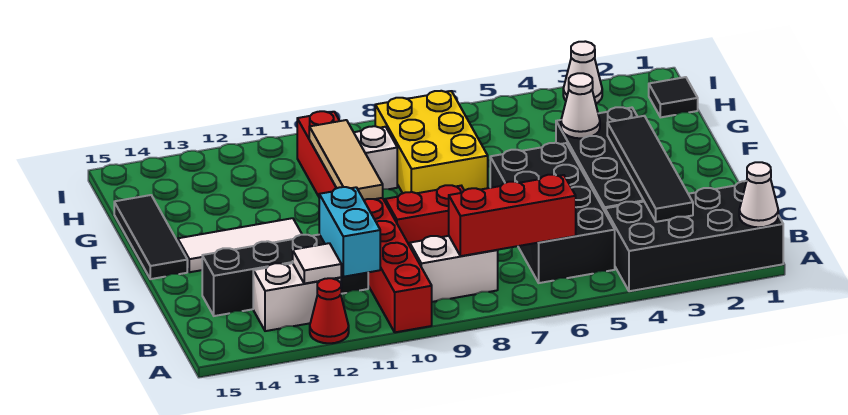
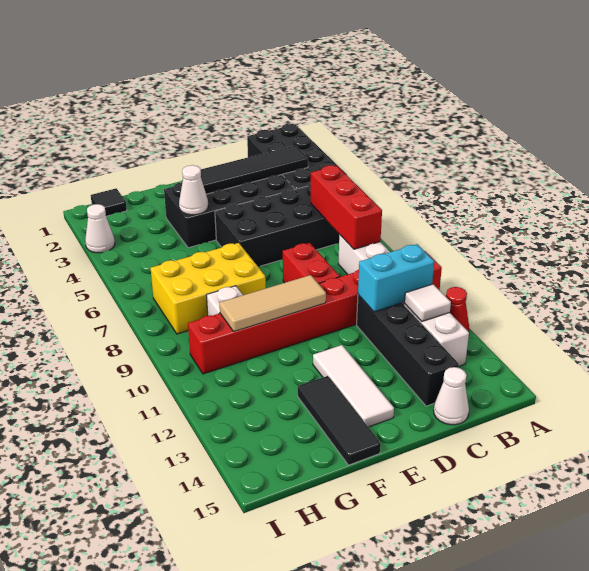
white cone A1 level 2 -> white cone C15 level 1
black tile E15:G15 level 1 -> black tile F13:F15 level 1

